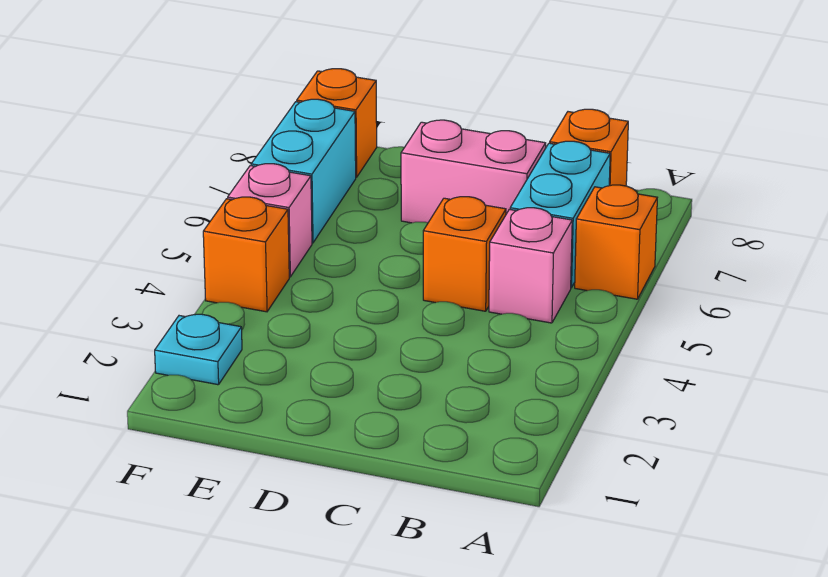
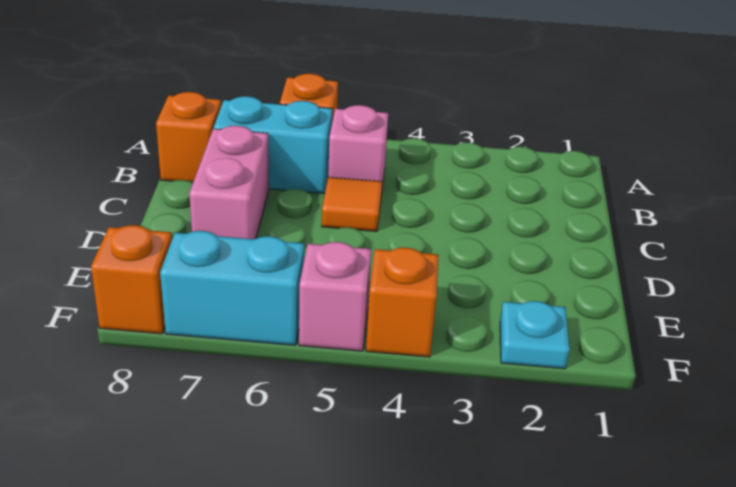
orange brick C5 level 1 -> orange tile C5 level 1

